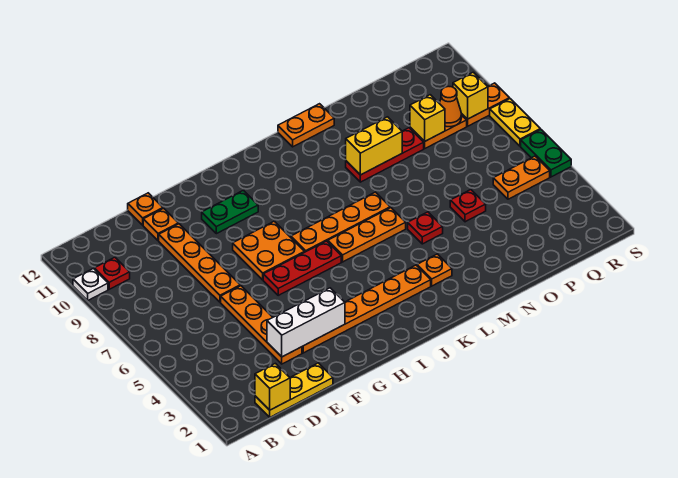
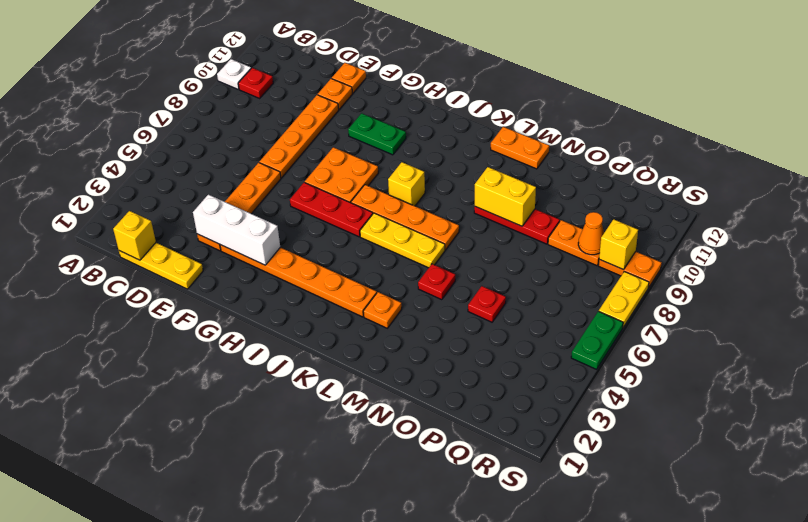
orange plate J6:L6 level 1 -> yellow plate J6:L6 level 1
yellow brick P9 level 2 -> yellow brick J8 level 1
orange plate Q5:R5 level 1 -> none

